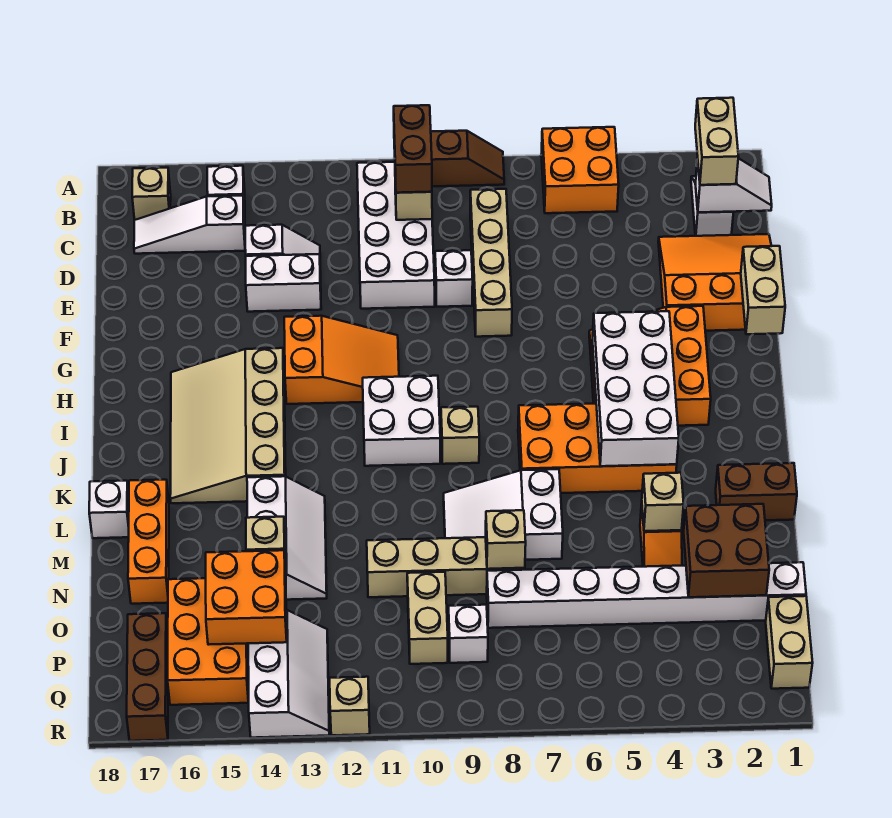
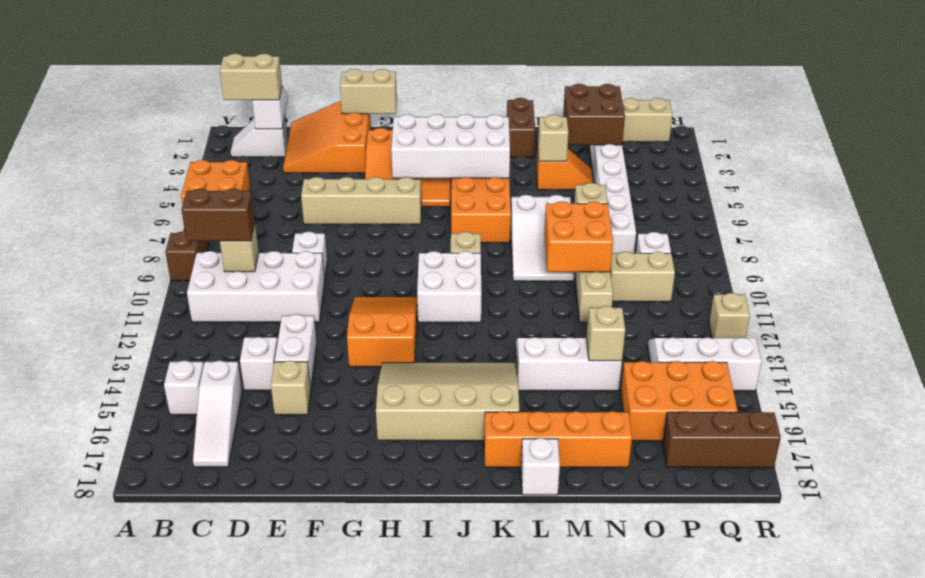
tan brick B17 level 1 -> tan brick E15 level 1
tan brick C8:F8 level 1 -> tan brick E6:H6 level 1
tan slope H14:K16 level 1 top 14 -> tan slope H14:K16 level 1 top 16
orange brick L17:N17 level 1 -> orange brick K17:N17 level 1
orange brick O14:P15 level 2 -> orange brick M9:N10 level 2

